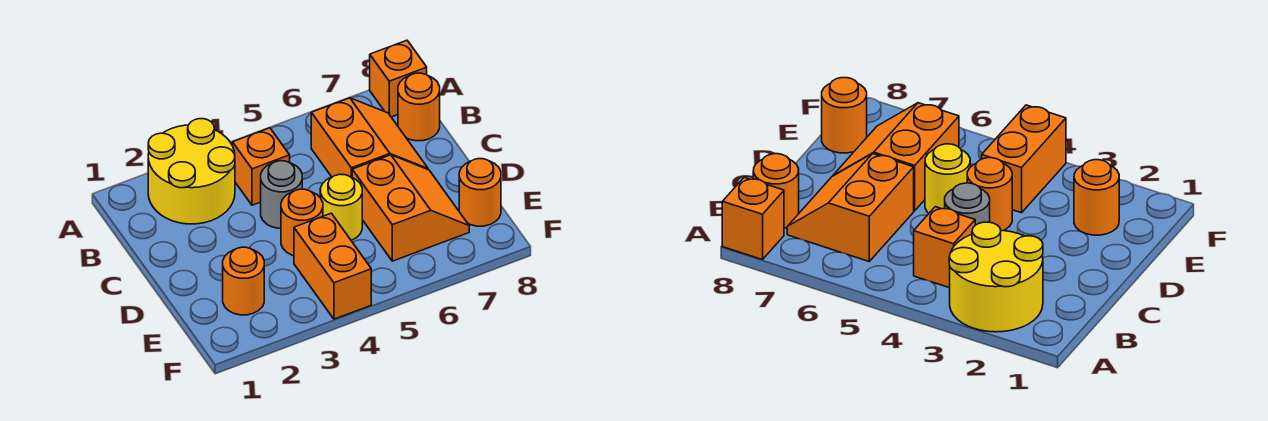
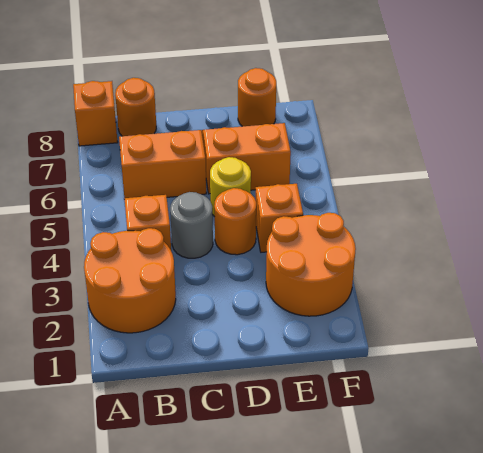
yellow round brick A2:B3 level 1 -> orange round brick A2:B3 level 1
orange round brick E2 level 1 -> orange round brick E2:F3 level 1
orange brick E4:F4 level 1 -> orange brick E4 level 1

